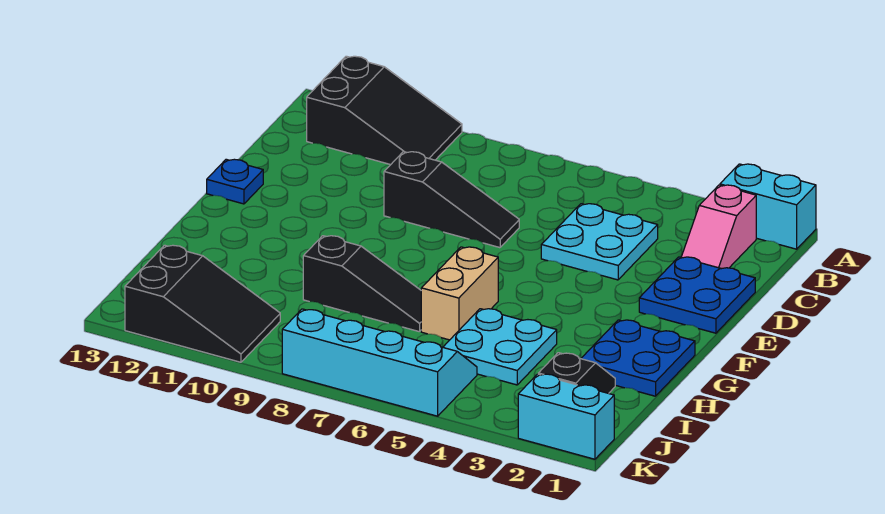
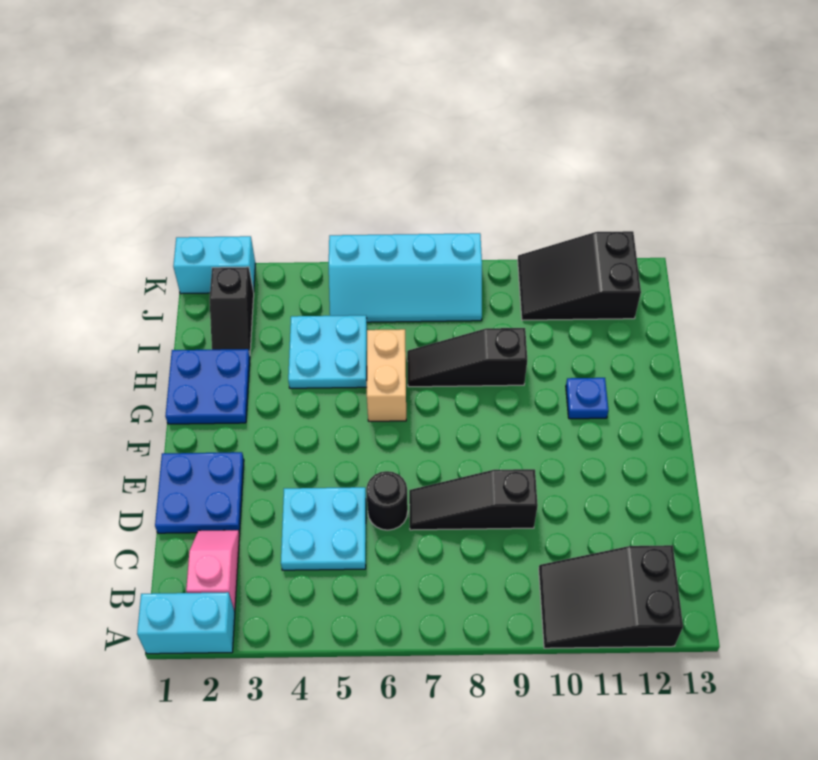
none -> black round brick D6 level 1
blue plate E13 level 1 -> blue plate G11 level 1

